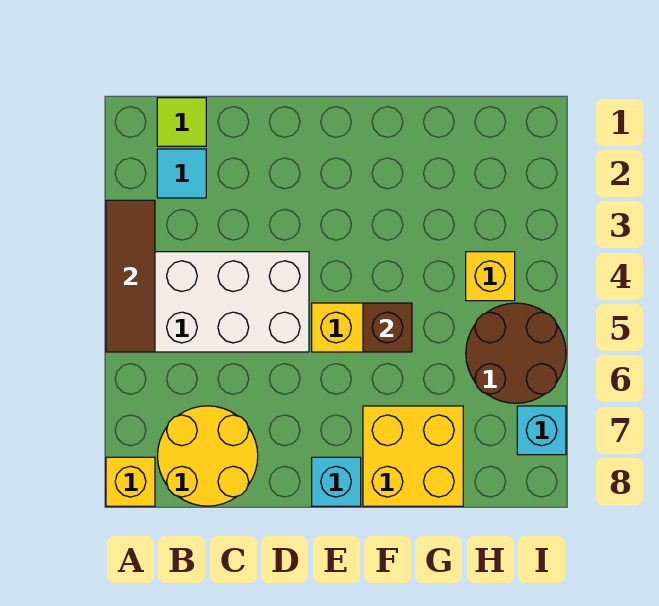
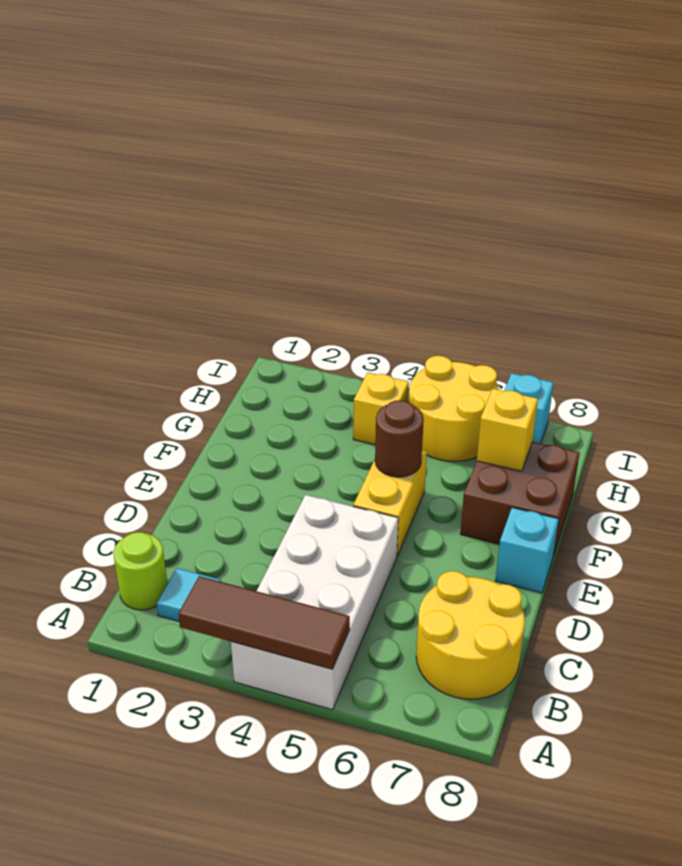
yellow brick A8 level 1 -> yellow brick G7 level 2
lime tile B1 level 1 -> lime round brick B1 level 1
brown brick F5 level 2 -> brown round brick F5 level 2
yellow brick F7:G8 level 1 -> brown brick F7:G8 level 1
brown round brick H5:I6 level 1 -> yellow round brick H5:I6 level 1

